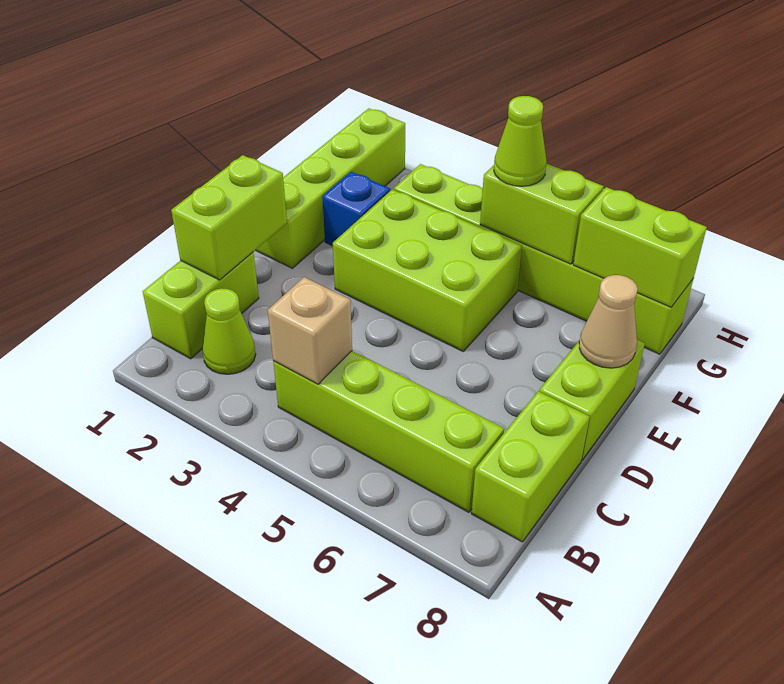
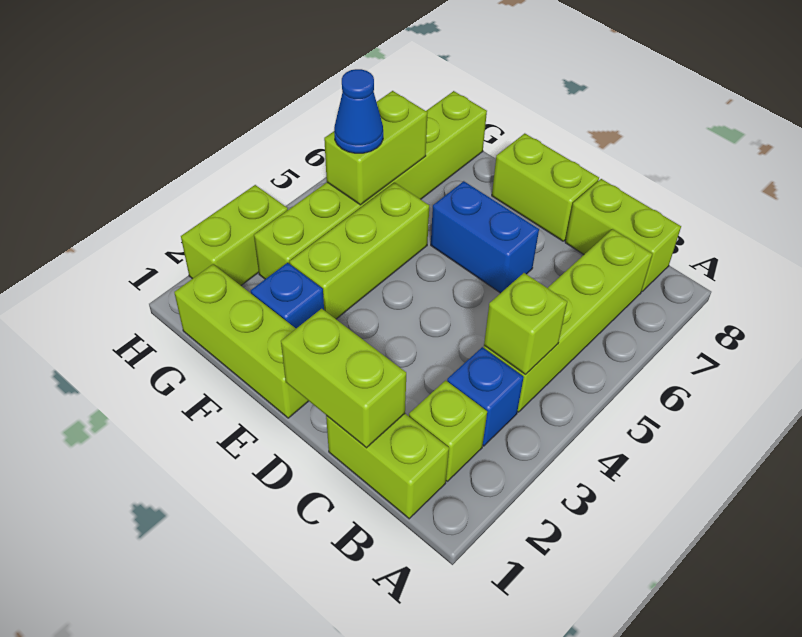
lime cone B2 level 1 -> lime brick B2 level 1
none -> blue brick B3 level 1
tan brick B4 level 2 -> lime brick B4 level 2
none -> blue brick D6:E6 level 1
lime brick E1:H1 level 1 -> lime brick E1:G1 level 1
lime brick E3:F5 level 1 -> lime brick F3:F5 level 1
tan cone E8 level 2 -> none
lime cone G5 level 3 -> blue cone G5 level 3
lime brick G7:G8 level 2 -> lime brick H2:H3 level 1

